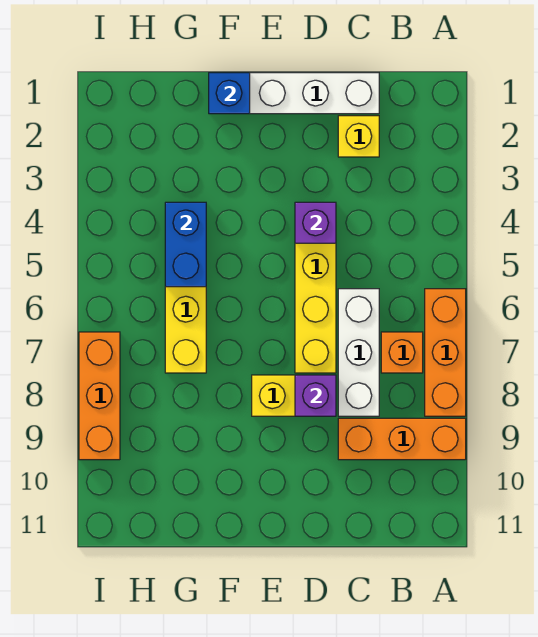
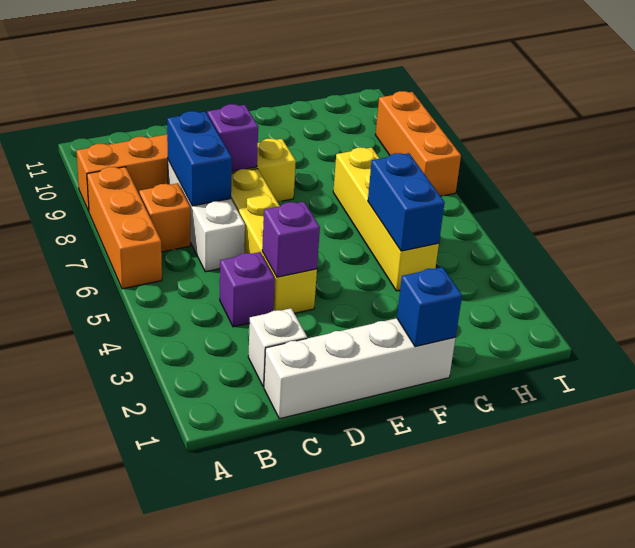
yellow brick C2 level 1 -> white brick C2 level 1
none -> purple brick C4 level 1
none -> blue brick C7:C8 level 2

